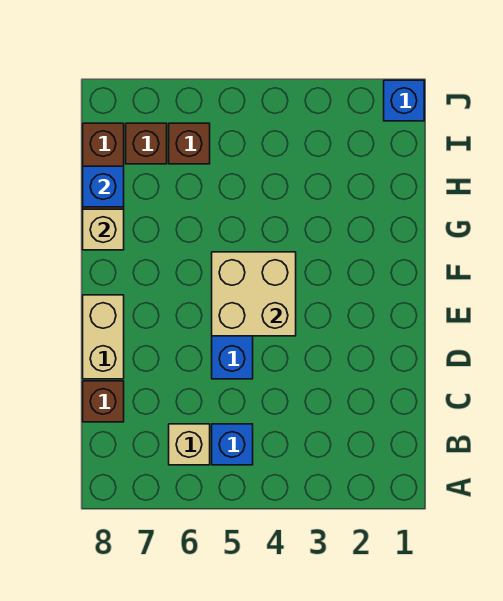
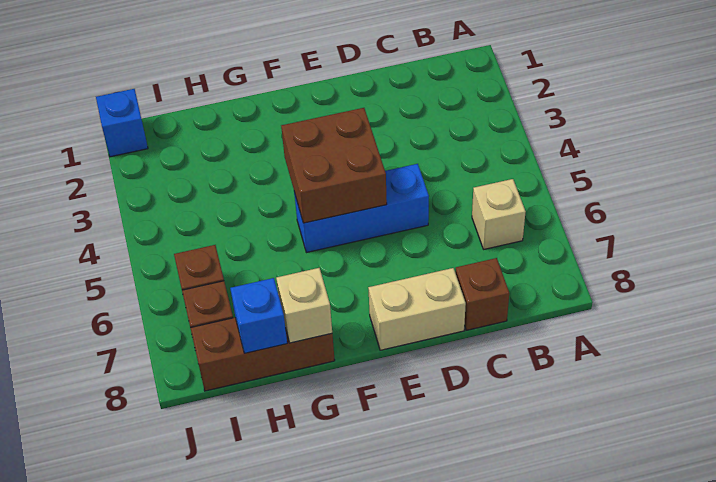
blue brick B5 level 1 -> none
tan brick E4:F5 level 2 -> brown brick E4:F5 level 2

